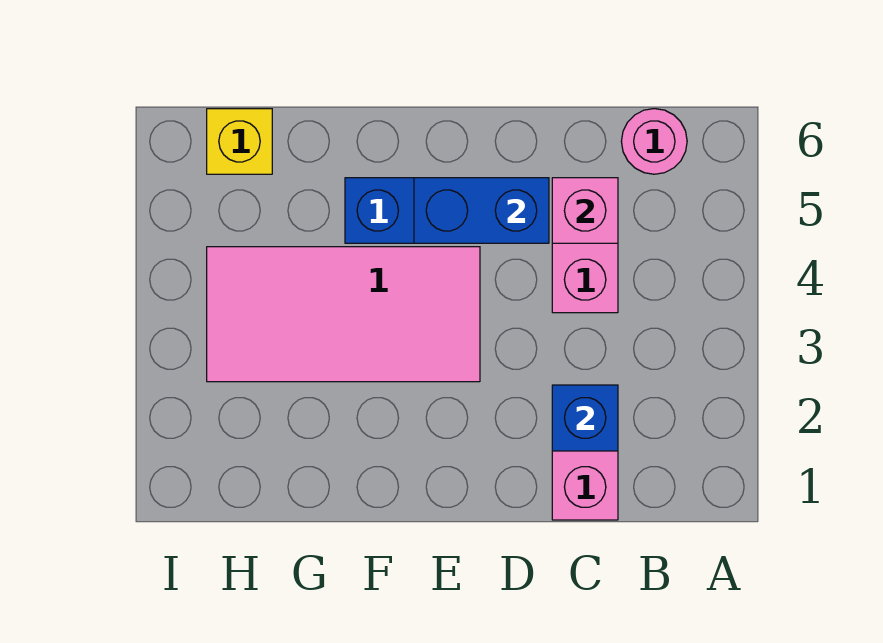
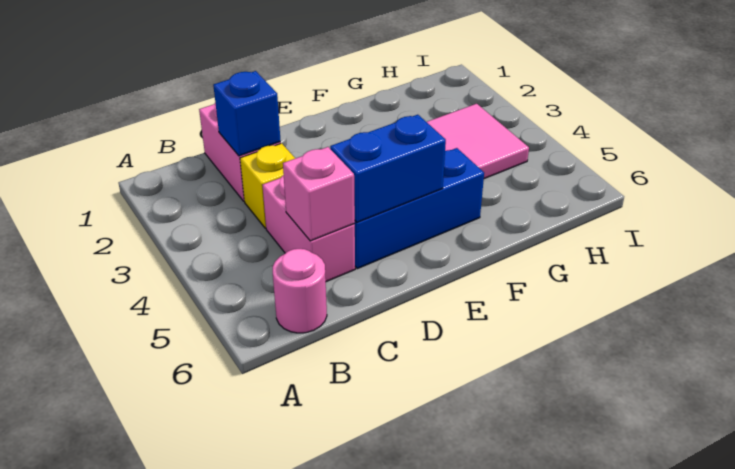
yellow brick H6 level 1 -> yellow brick C3 level 1

